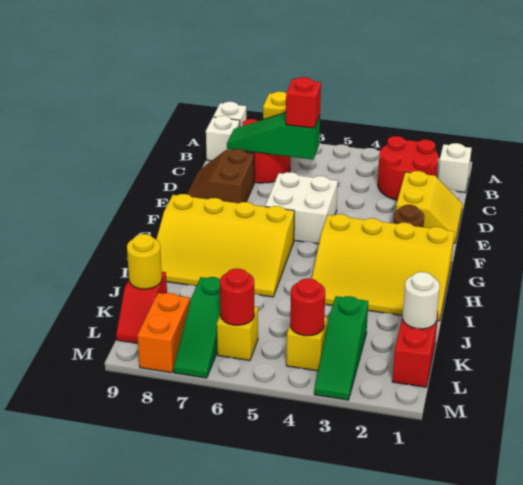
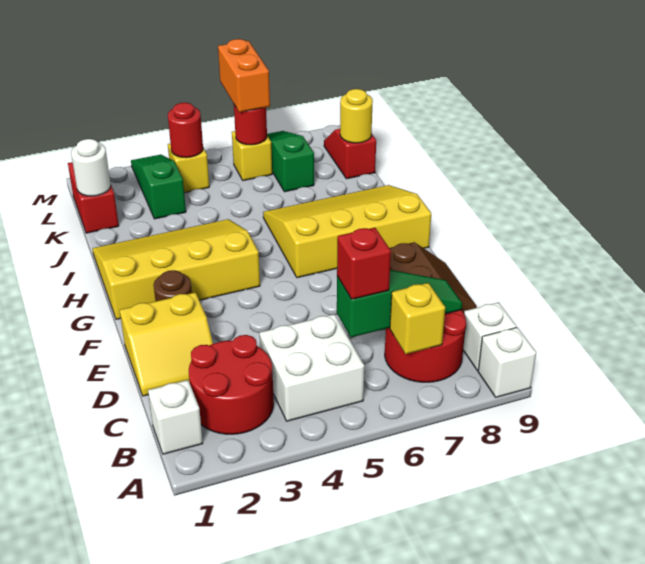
yellow slope D1:E2 level 1 top 2 -> yellow slope D1:E2 level 1 top E
white brick E5:F6 level 1 -> white brick B4:C5 level 1
orange brick L8:M8 level 1 -> orange brick L6:M6 level 3

